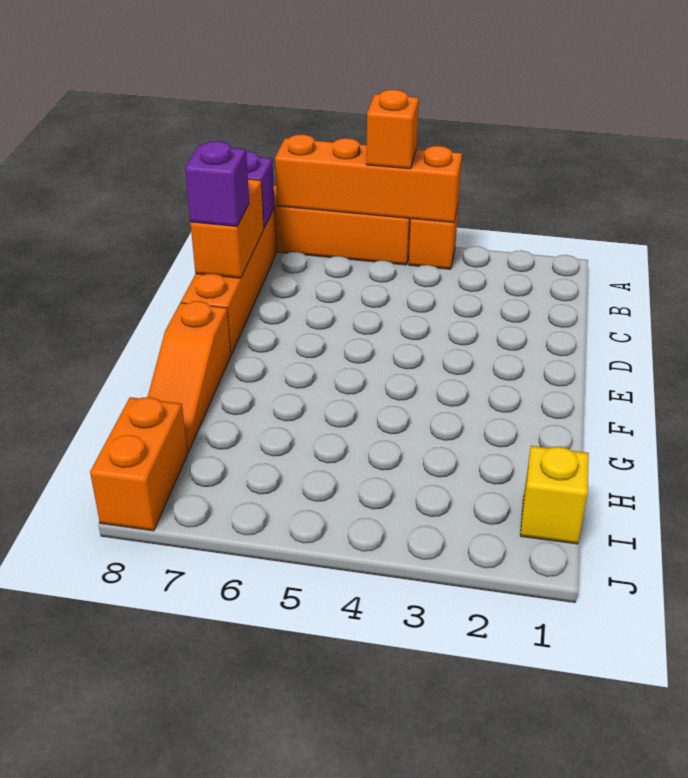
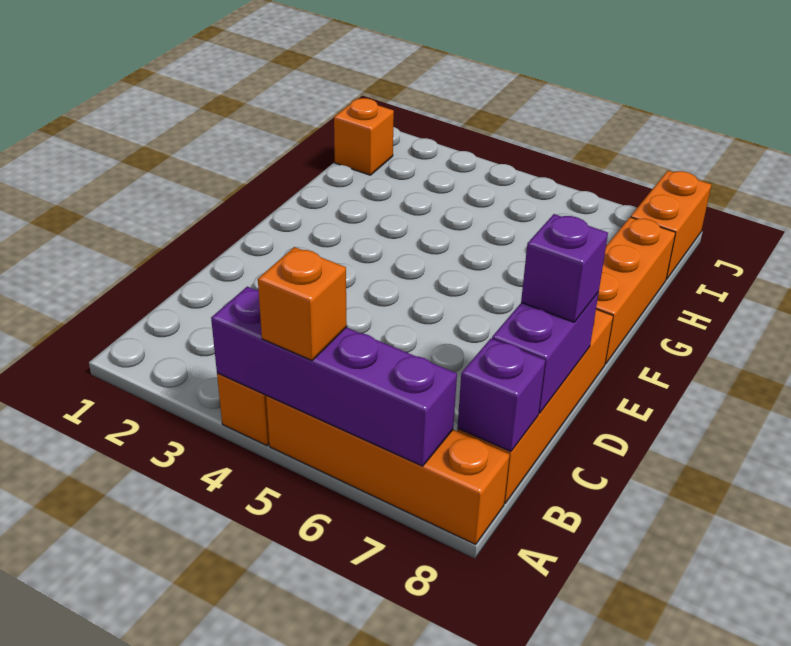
orange brick A4:A7 level 2 -> purple brick A4:A7 level 2
orange brick C8:D8 level 2 -> purple brick C8:D8 level 2
orange slope F8:H8 level 1 top F -> orange brick F8:H8 level 1
yellow brick I1 level 1 -> orange brick I1 level 1

